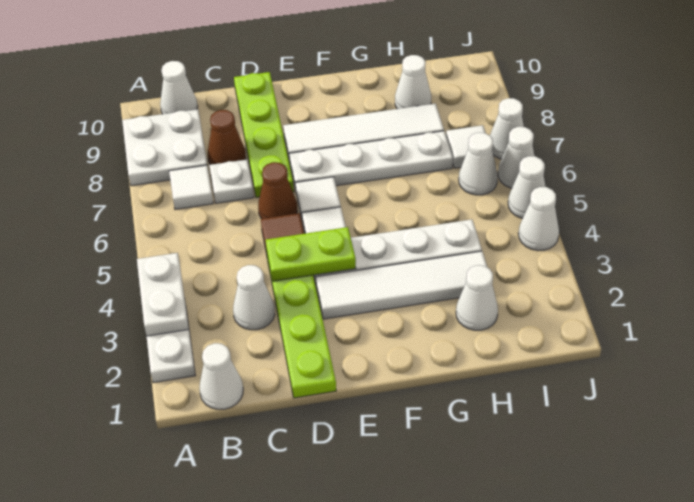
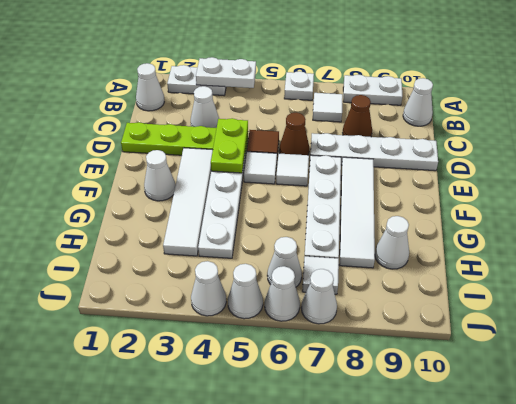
white plate A8:B9 level 1 -> white plate A8:A9 level 1
white plate C7 level 1 -> white plate A6 level 1
lime plate D7:D10 level 1 -> white plate D7:D10 level 1
white cone H2 level 1 -> white cone F2 level 1

